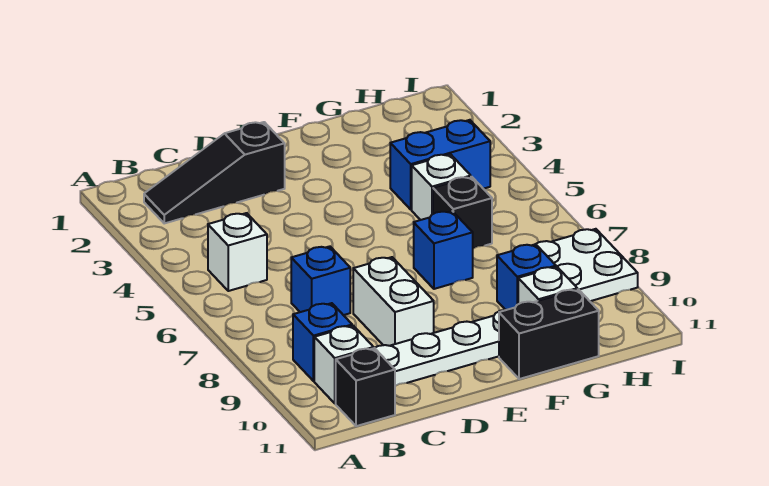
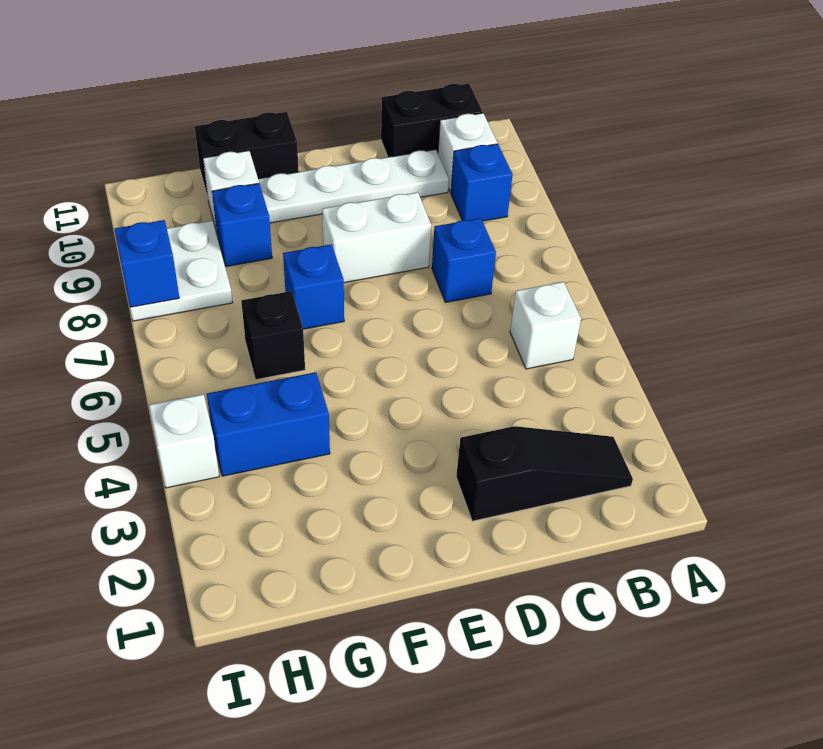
black brick B11 level 1 -> black brick B11:C11 level 1
white brick D8:D9 level 1 -> white brick D8:E8 level 1
white brick G5 level 1 -> white brick I4 level 1
none -> blue brick I8 level 2

